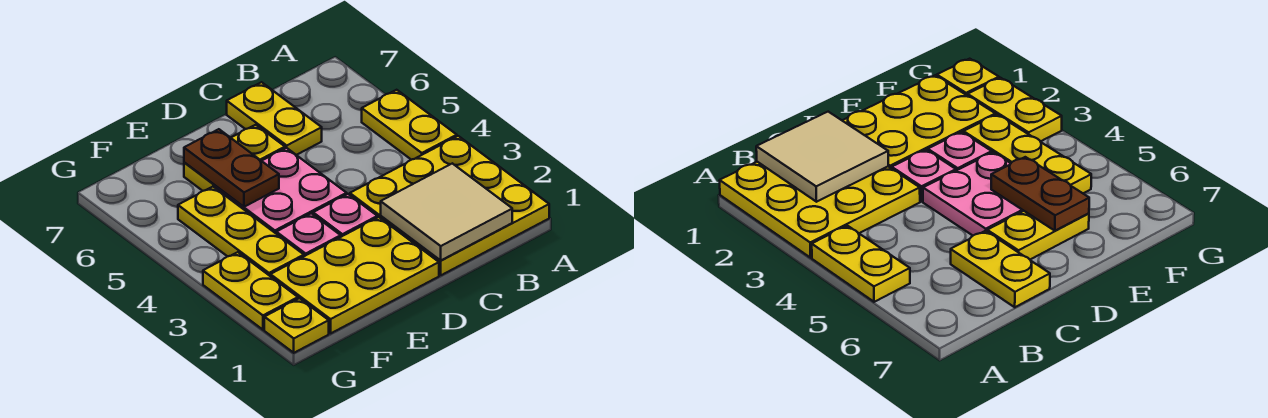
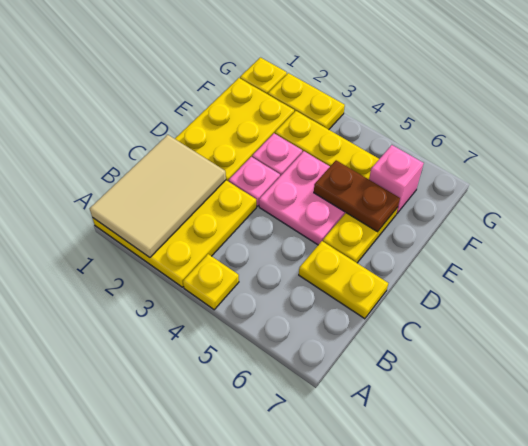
yellow plate A4:A5 level 1 -> yellow plate A4 level 1
tan tile B1:C2 level 2 -> tan tile A1:C2 level 2
none -> pink brick F6 level 1

